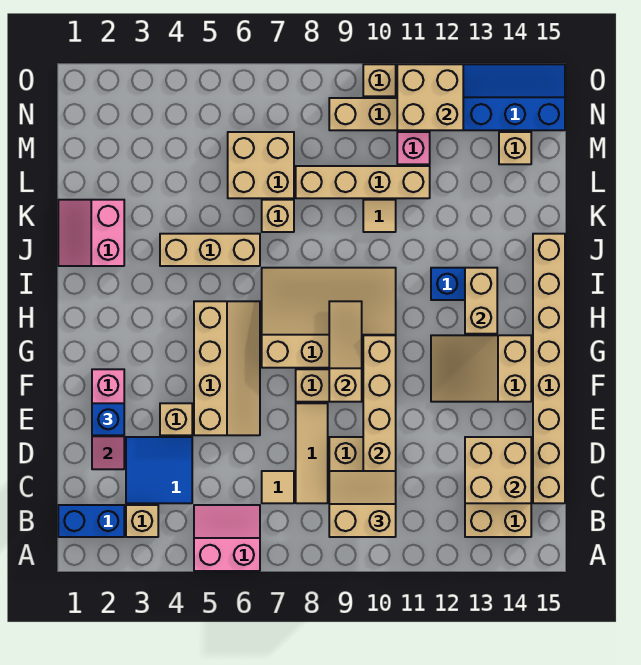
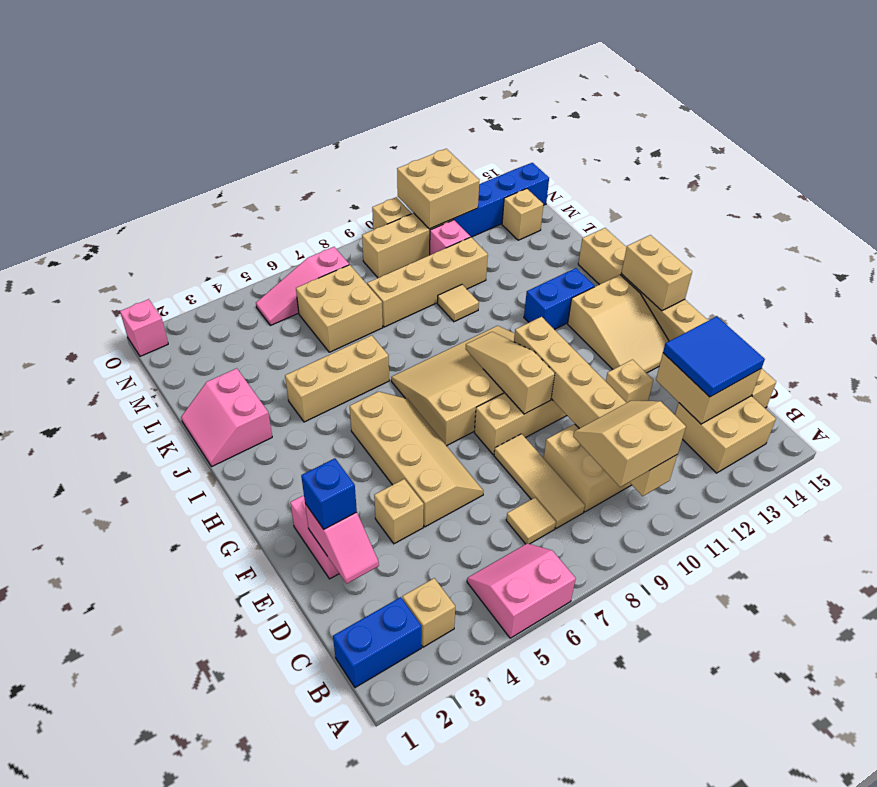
blue tile C3:D4 level 1 -> blue tile C13:D14 level 3
tan slope F12:G14 level 1 top 14 -> tan slope F13:H14 level 1 top H
tan brick H13:I13 level 2 -> tan brick G15:H15 level 2
tan brick K7 level 1 -> tan brick E12 level 1
none -> pink slope N5:N7 level 1 top 7
none -> pink brick O1 level 1

